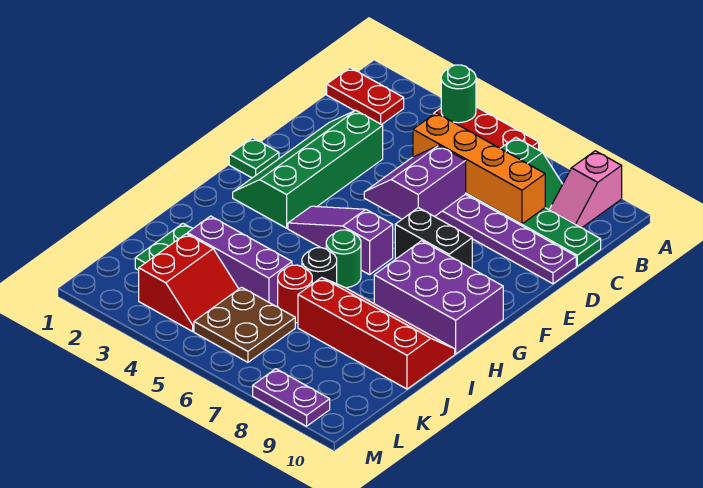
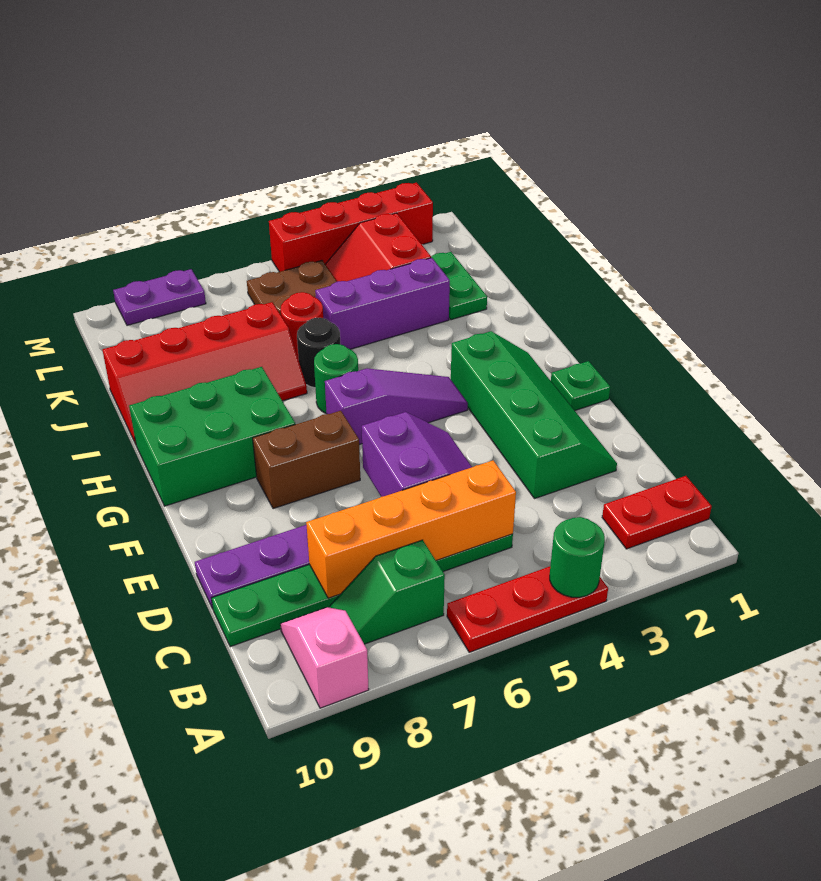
black brick F7:F8 level 1 -> brown brick F7:F8 level 1
purple brick G8:H10 level 1 -> green brick G8:H10 level 1
none -> red brick M2:M5 level 1

